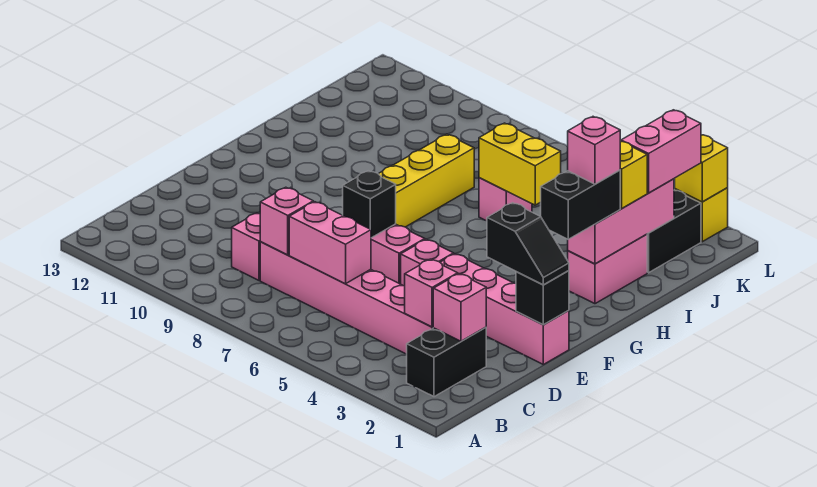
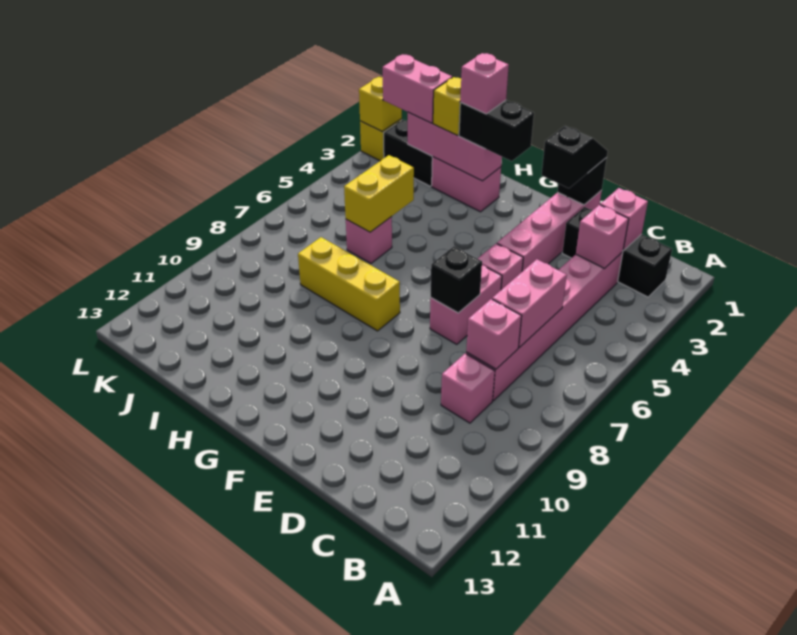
black brick B2:C2 level 1 -> black brick B2:D2 level 1

